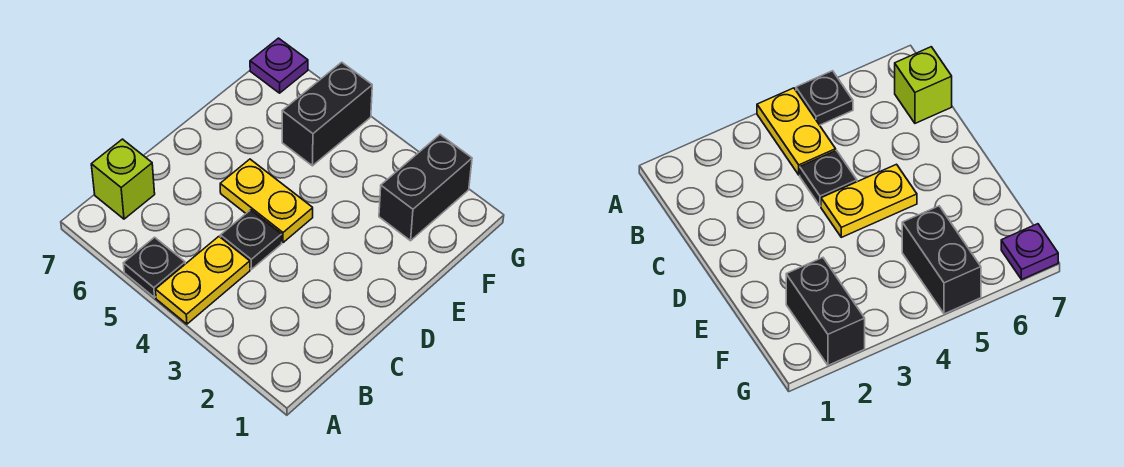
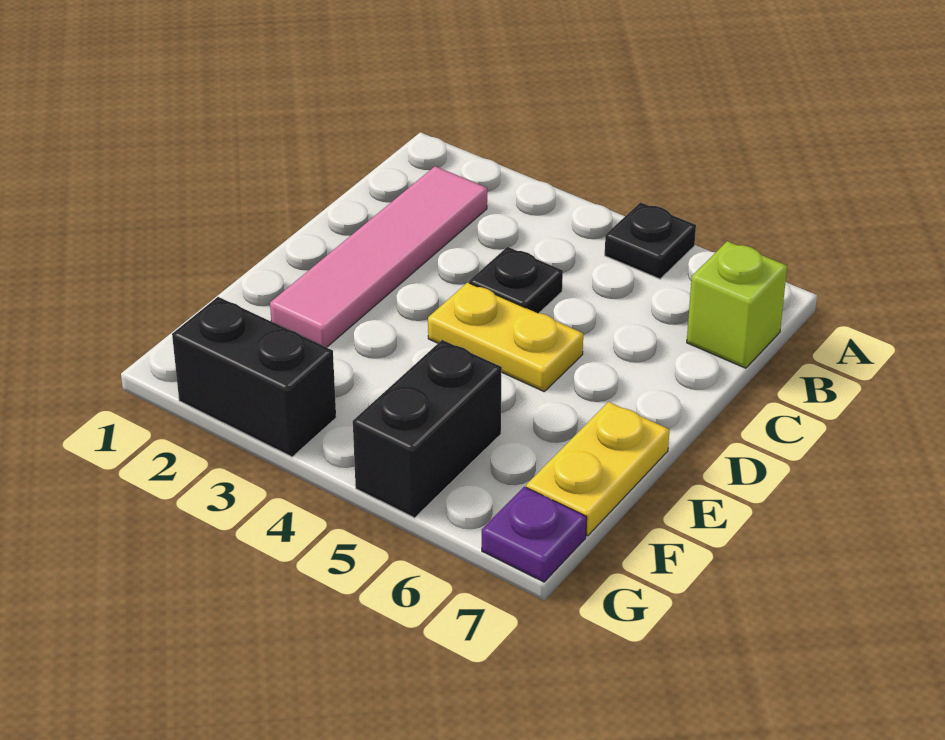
yellow plate A4:B4 level 1 -> yellow plate E7:F7 level 1
none -> pink tile B2:E2 level 1
black brick F2:G2 level 1 -> black brick G2:G3 level 1

